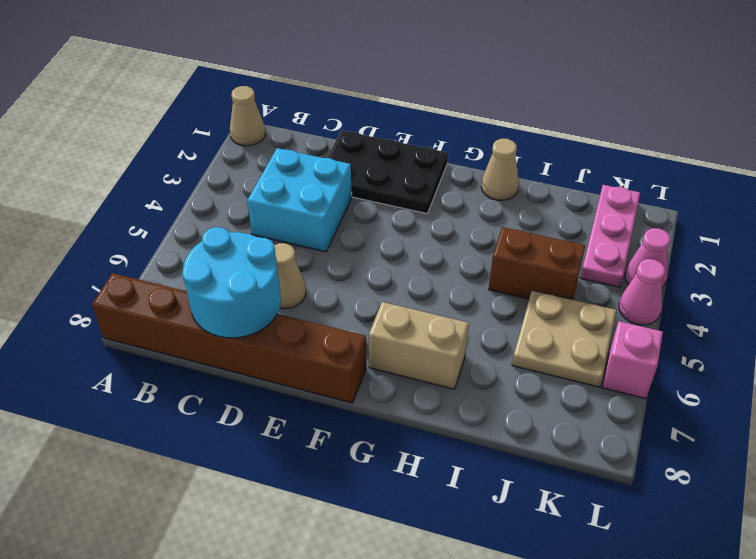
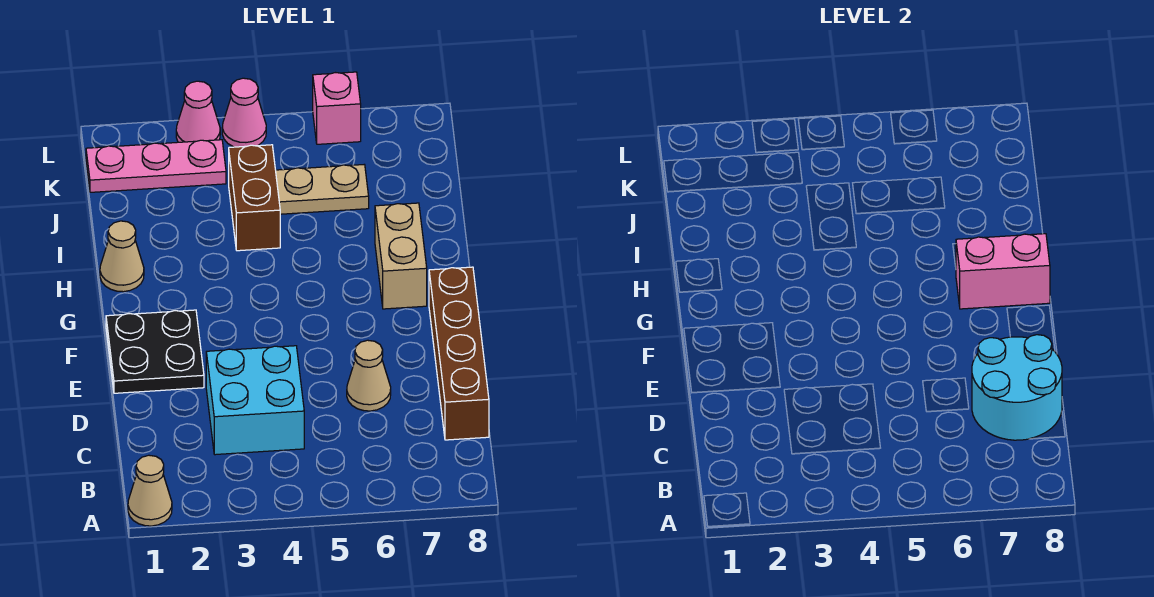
brown brick A8:F8 level 1 -> brown brick C8:F8 level 1
black plate D1:F2 level 1 -> black plate E1:F2 level 1
none -> pink brick G7:G8 level 2
tan plate J5:K6 level 1 -> tan plate J5:J6 level 1

